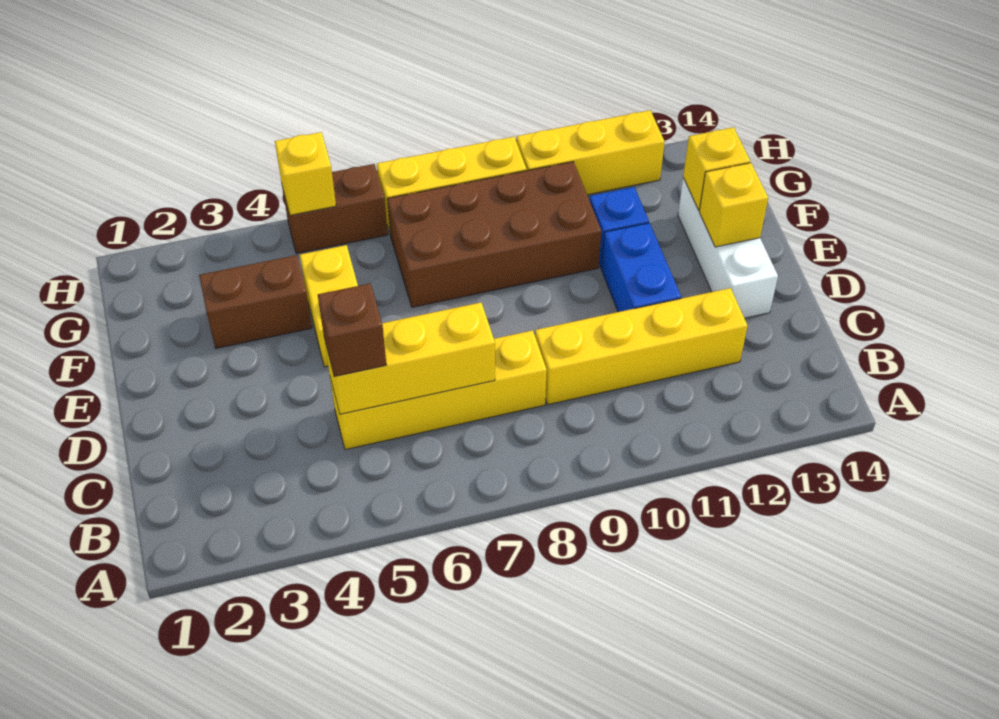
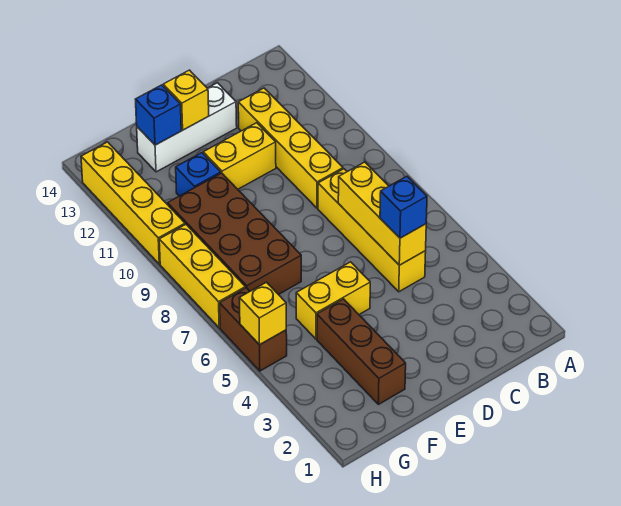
brown brick C5 level 3 -> blue brick C5 level 3
blue brick D11:E11 level 1 -> yellow brick D11:E11 level 1
brown brick F3:F4 level 1 -> brown brick F2:F4 level 1
yellow brick F13 level 2 -> blue brick F13 level 2
yellow brick H10:H12 level 1 -> yellow brick H10:H13 level 1

